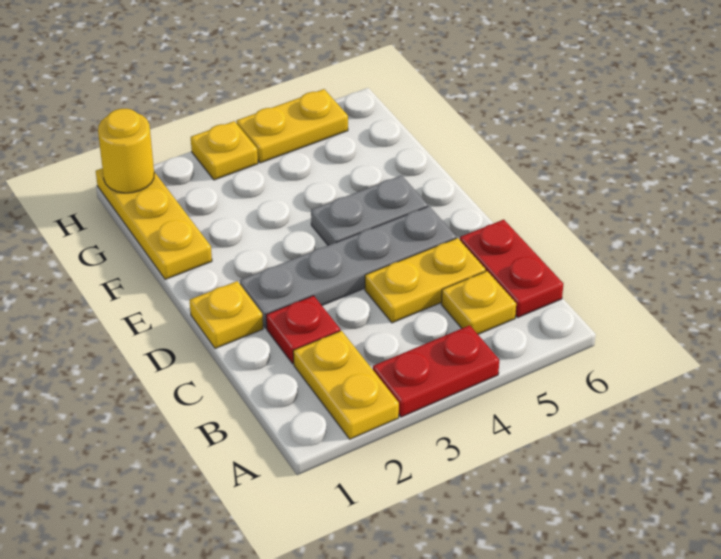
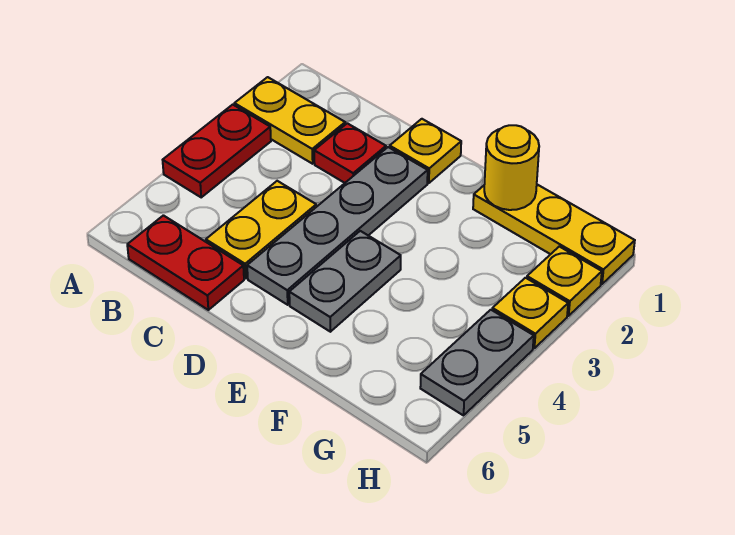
yellow plate B5 level 1 -> yellow plate H2 level 1
yellow round brick H1 level 2 -> yellow round brick F1 level 2
yellow plate H4:H5 level 1 -> grey plate H4:H5 level 1

